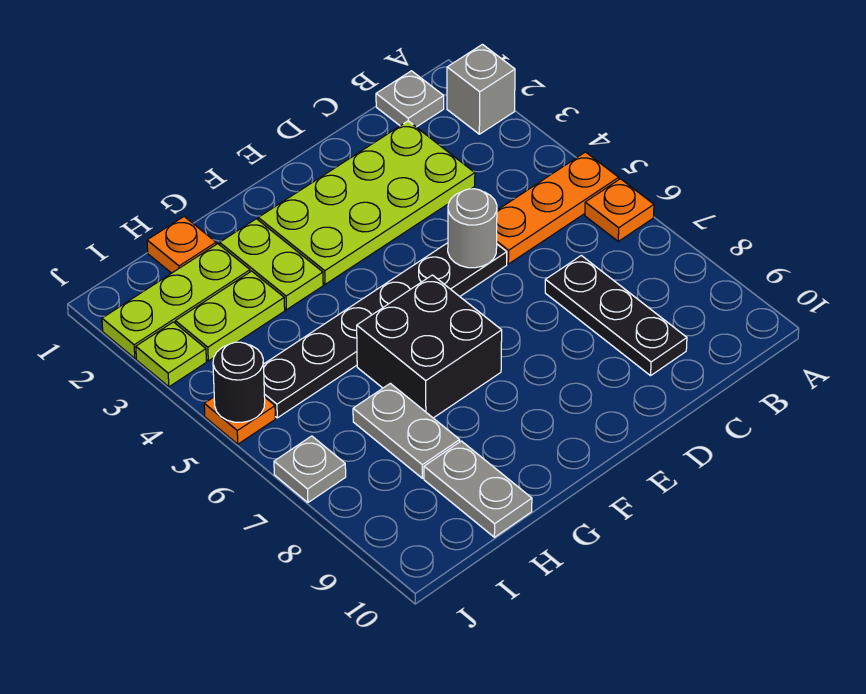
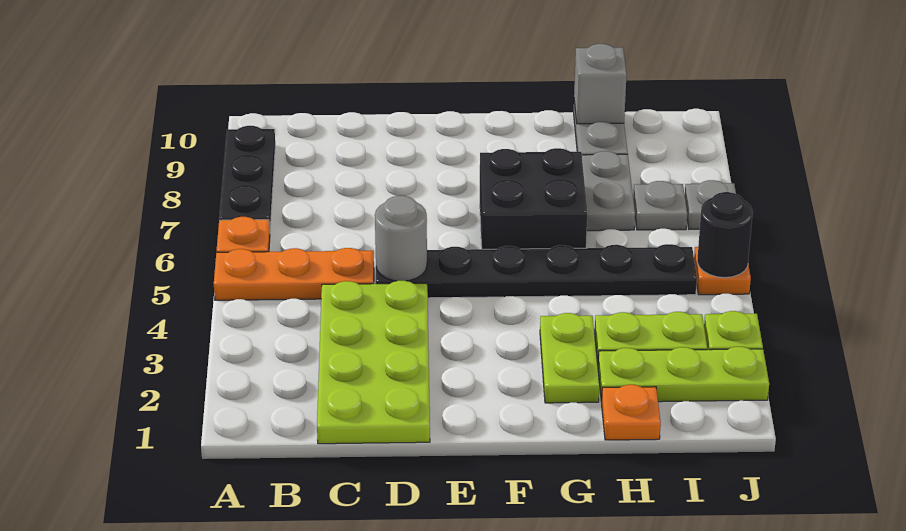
grey brick A2 level 1 -> grey brick H10 level 2
grey plate B1 level 1 -> grey plate I7 level 1
lime plate C2:F3 level 1 -> lime plate C1:D4 level 1
black plate C7:C9 level 1 -> black plate A7:A9 level 1

